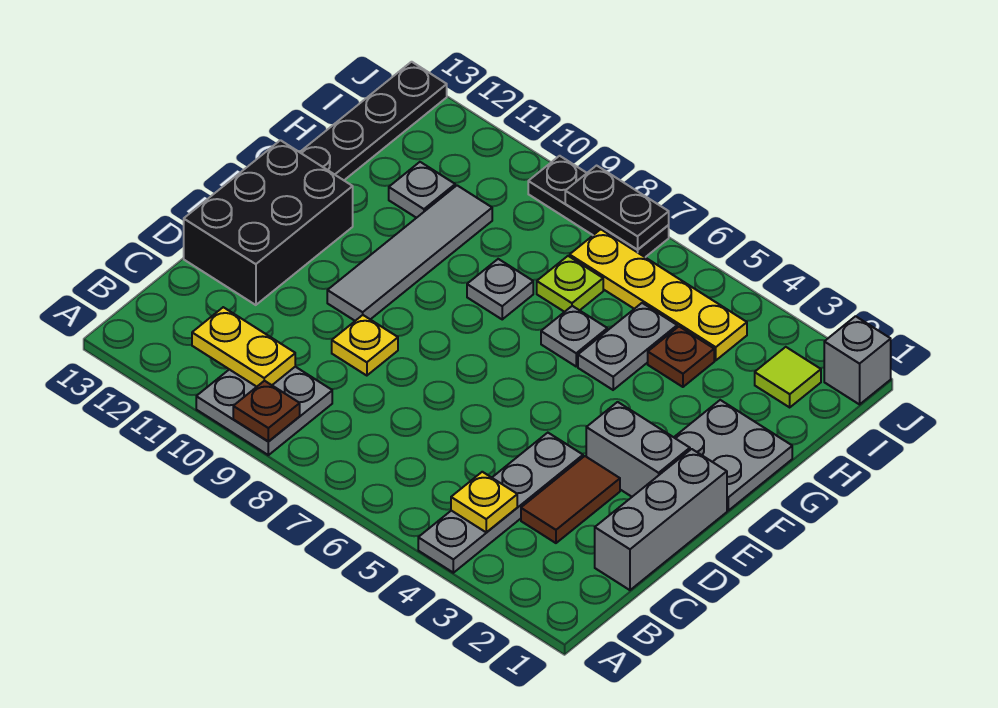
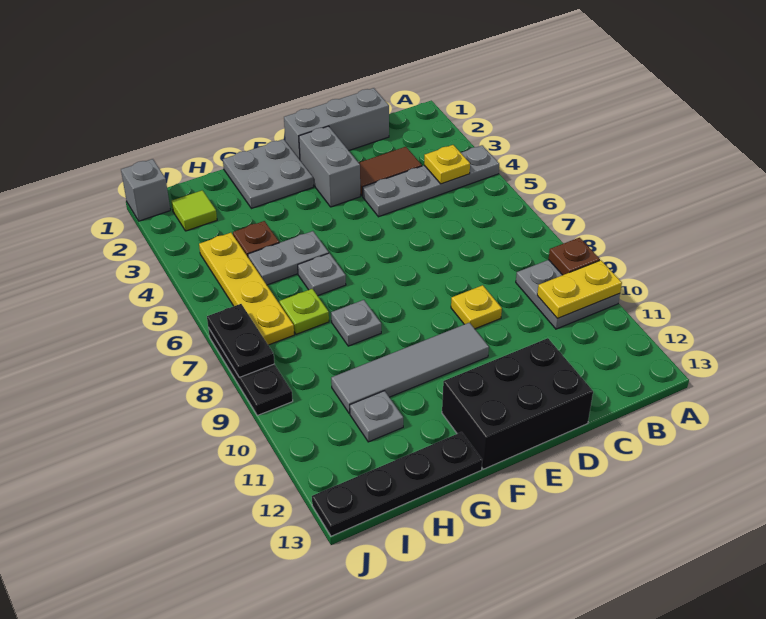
yellow plate B10:B11 level 2 -> yellow plate A10:B10 level 2

